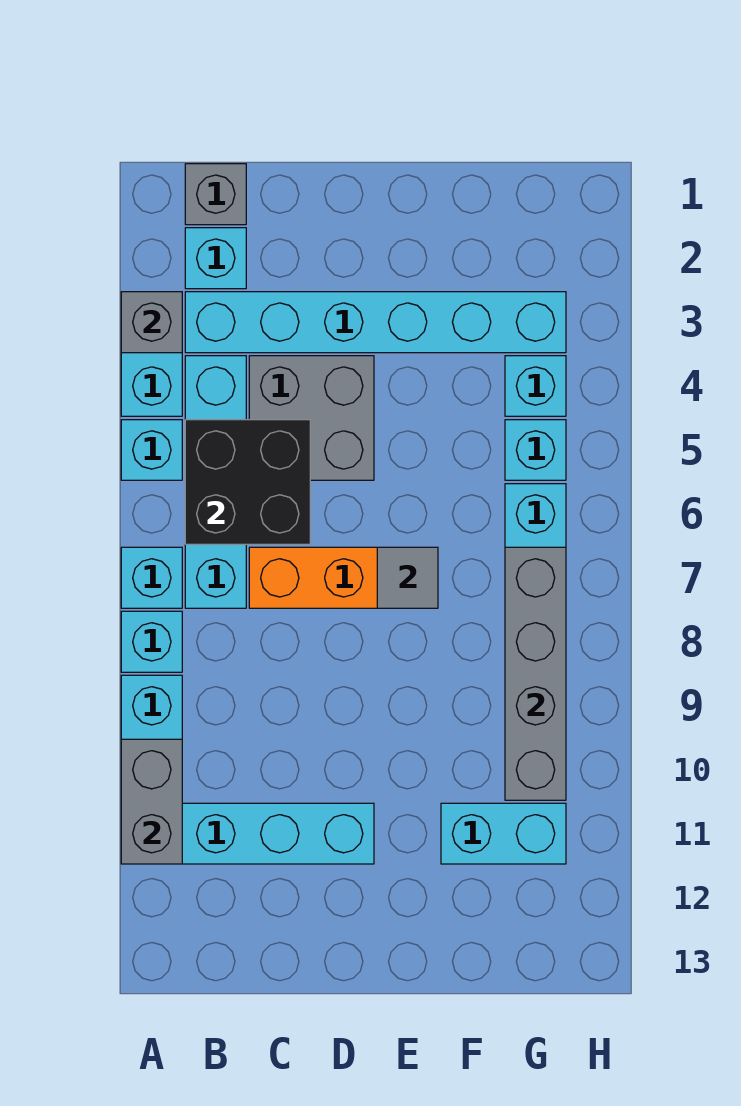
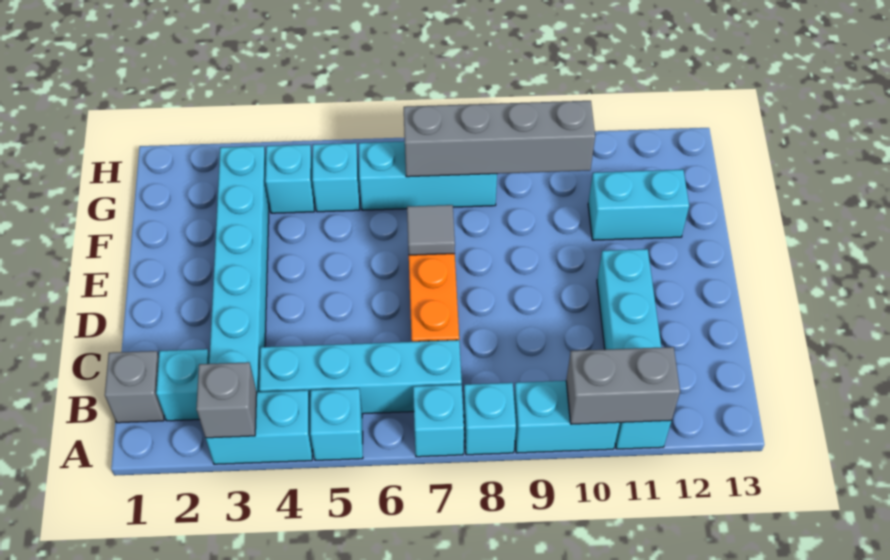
black brick B5:C6 level 2 -> none
grey brick C4:D5 level 1 -> none
cyan brick F11:G11 level 1 -> cyan brick F11:F12 level 1

